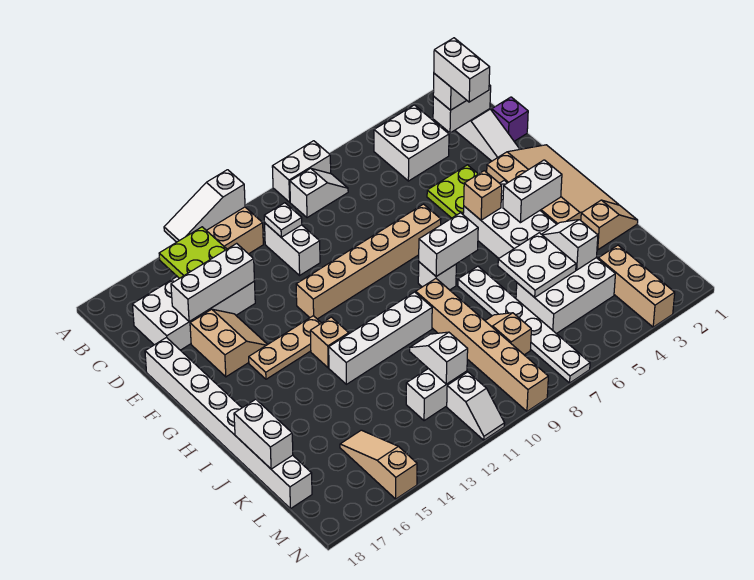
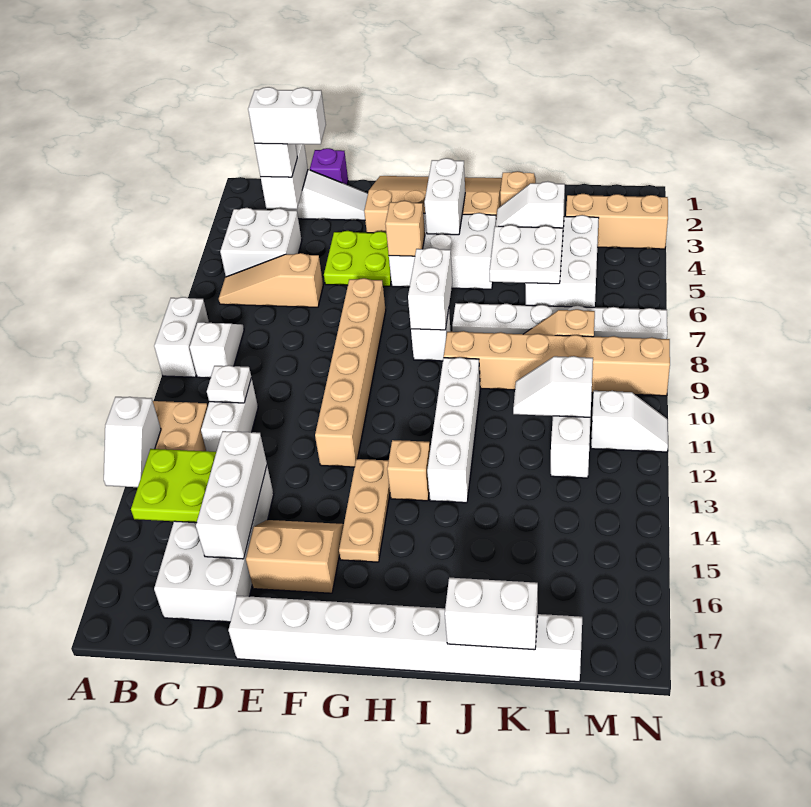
white slope A12:A14 level 2 top 12 -> white slope A13:A14 level 2 top 13
white brick C11:D11 level 1 -> white brick C11:C12 level 1
tan slope L15:N15 level 1 top N -> tan slope B6:D6 level 1 top D

